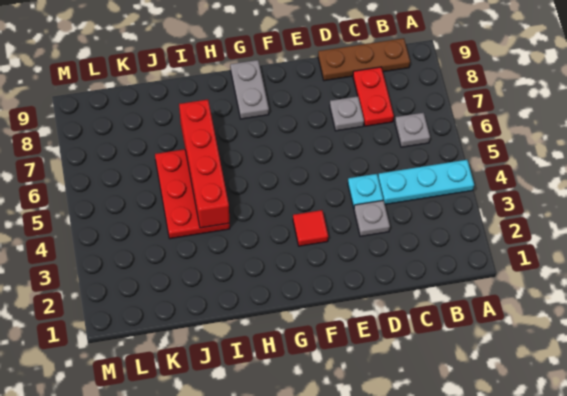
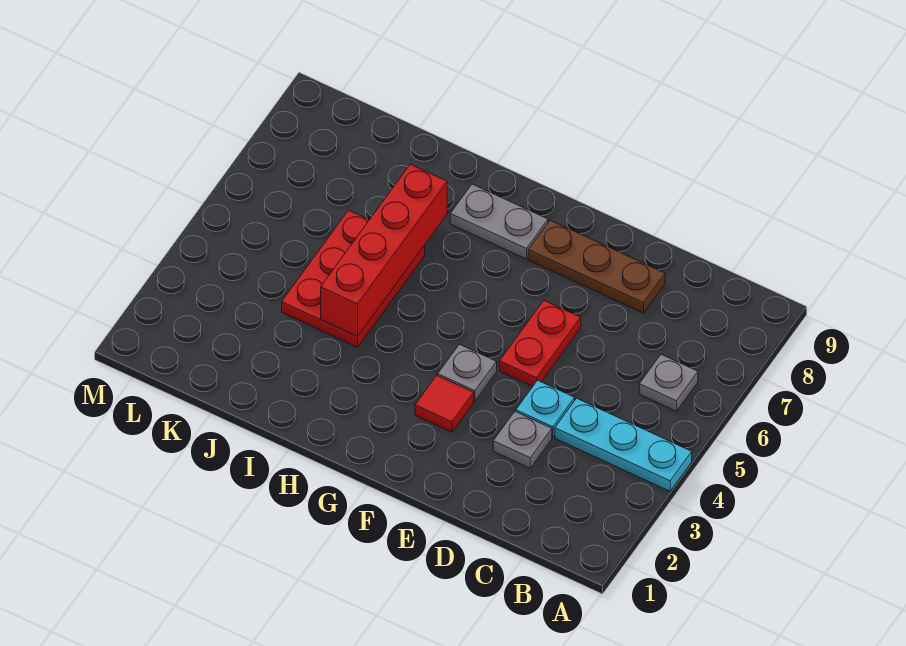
brown plate B9:D9 level 1 -> brown plate D8:F8 level 1
red plate C7:C8 level 1 -> red plate E5:E6 level 1
grey plate D7 level 1 -> grey plate F4 level 1
grey plate G8:G9 level 1 -> grey plate G8:H8 level 1

